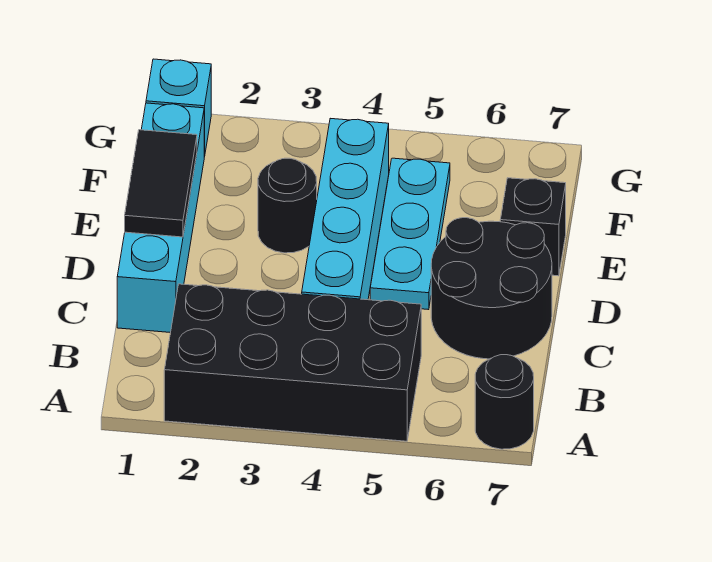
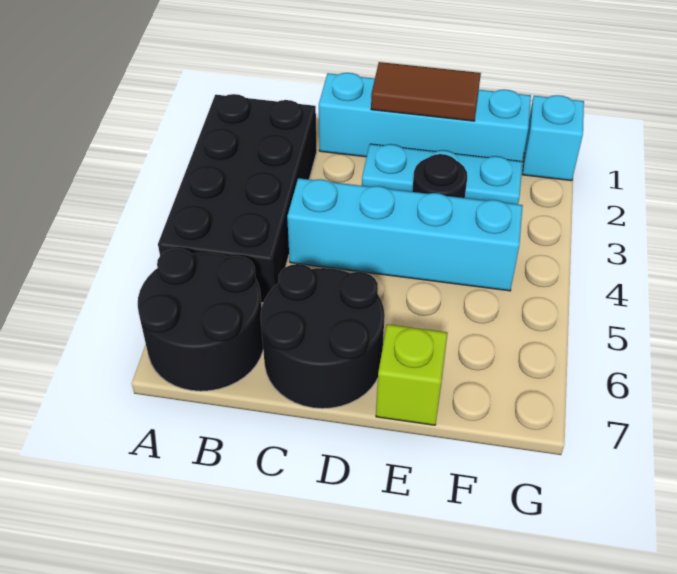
black round brick A7 level 1 -> black round brick A6:B7 level 1
black tile D1:E1 level 2 -> brown tile D1:E1 level 2
cyan plate D5:F5 level 1 -> cyan plate D2:F2 level 1
black brick E7 level 1 -> lime brick E7 level 1

